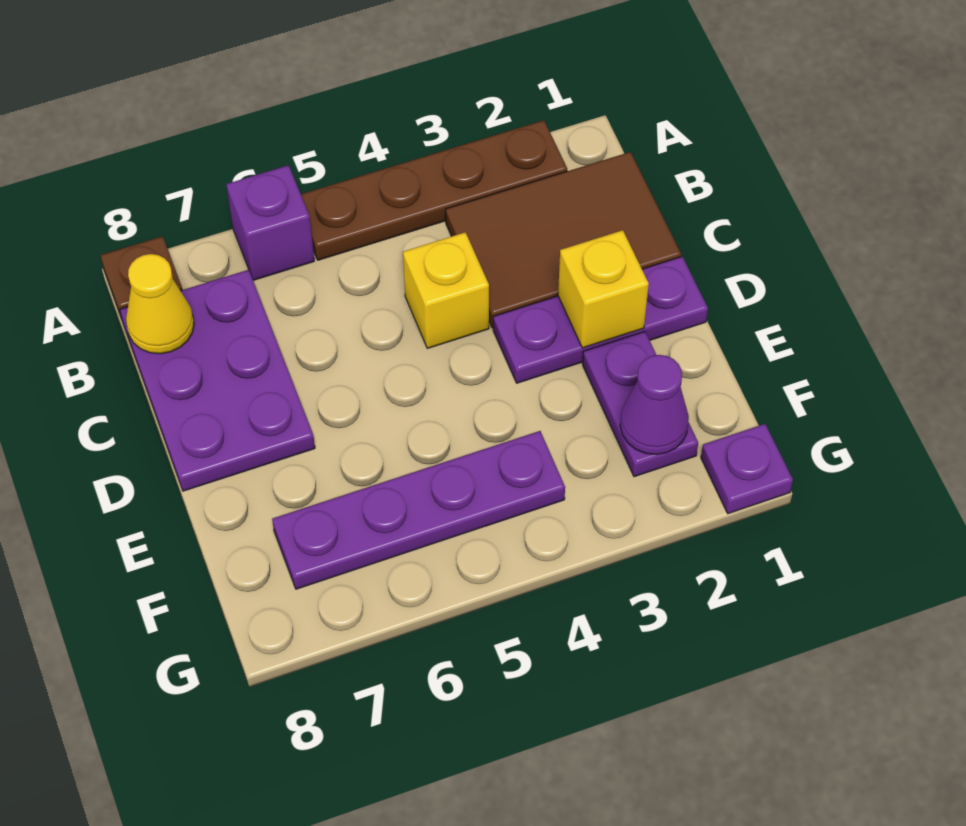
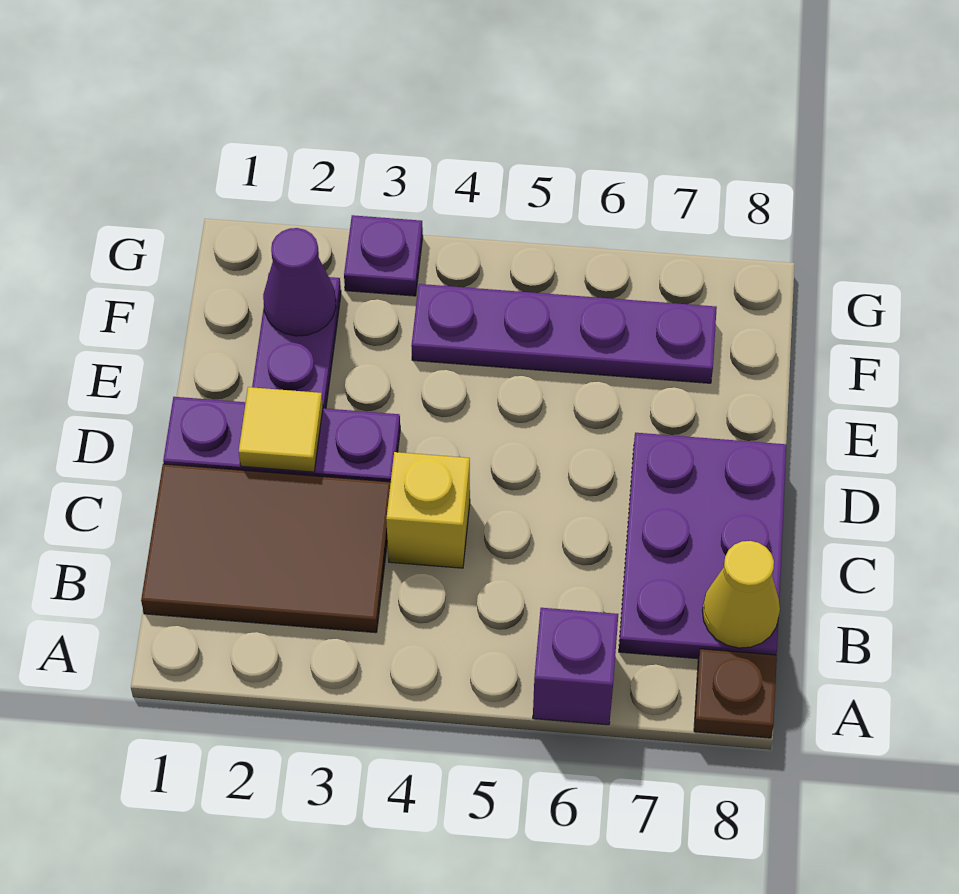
brown plate A2:A5 level 1 -> none
yellow brick D2 level 2 -> yellow tile D2 level 2
purple plate G1 level 1 -> purple plate G3 level 1

